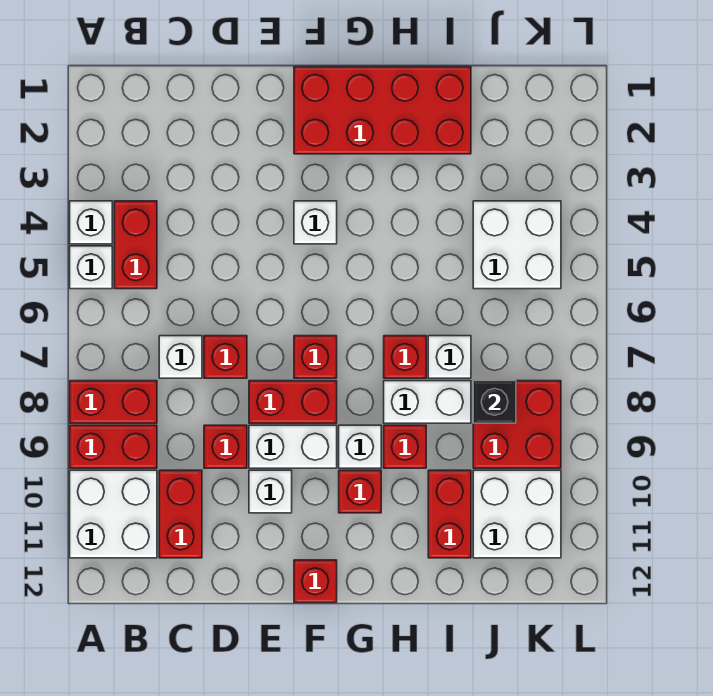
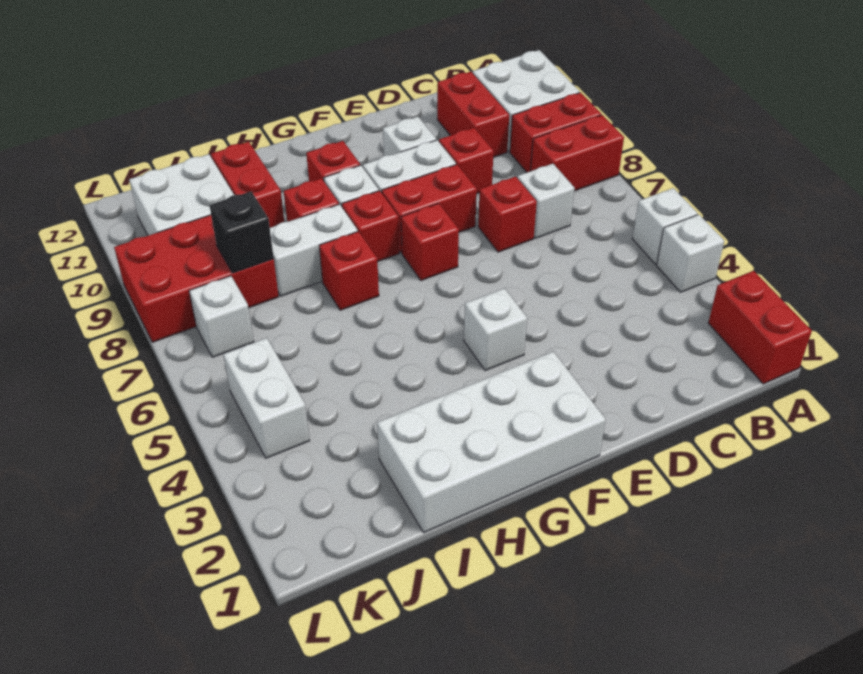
red brick B4:B5 level 1 -> red brick A1:A2 level 1
red brick F1:I2 level 1 -> white brick F1:I2 level 1
red brick F12 level 1 -> red brick G8 level 1
white brick I7 level 1 -> white brick K7 level 1
white brick J4:K5 level 1 -> white brick K4:K5 level 1
red brick J8:K9 level 1 -> red brick J8:L9 level 1

